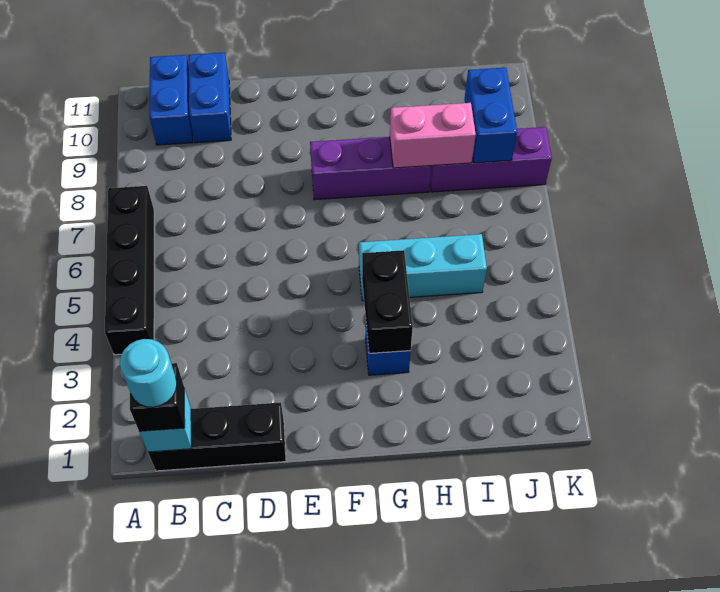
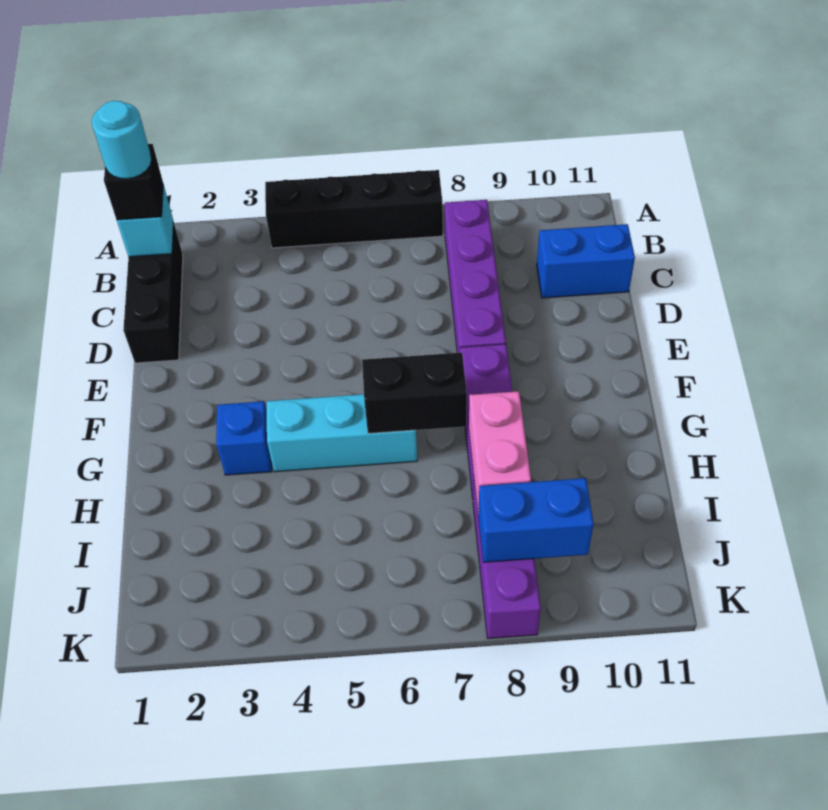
none -> purple brick B8:E8 level 1
blue brick B10:B11 level 1 -> none
black brick G3:G4 level 2 -> black brick G6:G7 level 2
cyan brick G5:I5 level 1 -> cyan brick G4:G6 level 1

